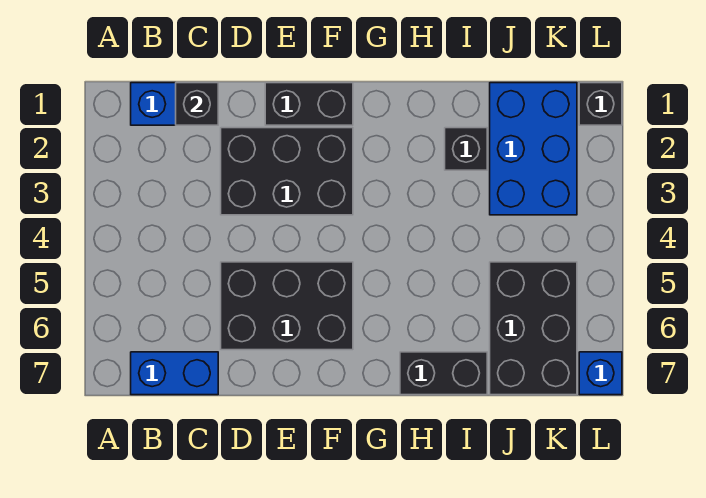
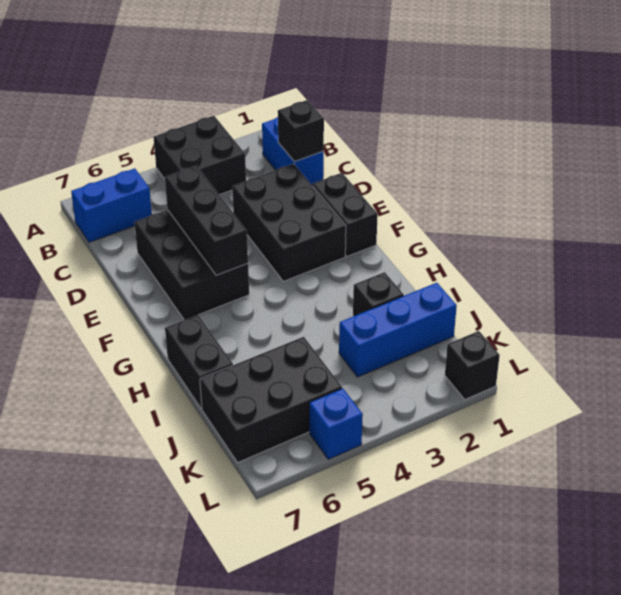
none -> black brick A3:B4 level 1
blue brick B7:C7 level 1 -> blue brick B6:B7 level 1
none -> black brick D5:F5 level 2
blue brick J1:K3 level 1 -> blue brick J1:J3 level 1
blue brick L7 level 1 -> blue brick L5 level 1

